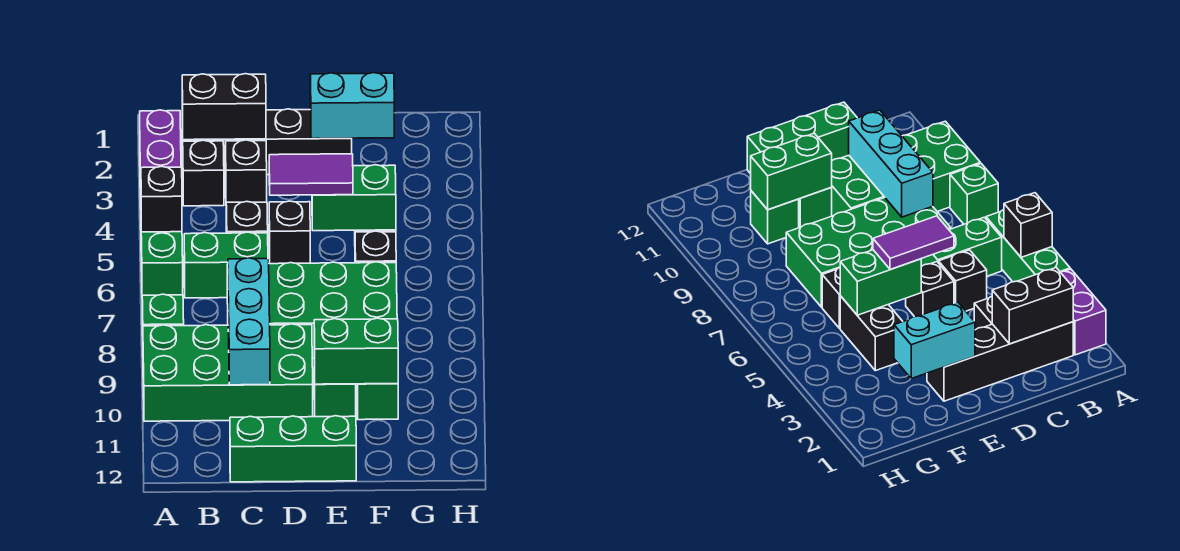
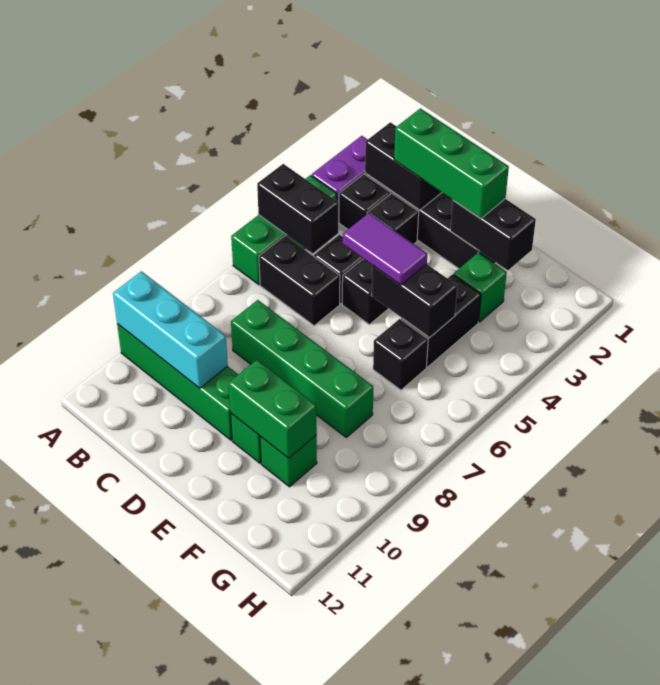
black brick A5 level 2 -> black brick A5:B5 level 2
green brick A8 level 1 -> green brick F3 level 1
green brick A9:D10 level 1 -> green brick A10:D10 level 1
green brick B6:C6 level 1 -> black brick B6:C6 level 1
green brick C7:F8 level 1 -> green brick C8:F8 level 1
cyan brick C8:C10 level 2 -> cyan brick A10:C10 level 2
green brick C12:E12 level 1 -> green brick C2:E2 level 3
cyan brick E2:F2 level 2 -> black brick E2:F2 level 2
green brick E5:F5 level 2 -> black brick E5:F5 level 2

